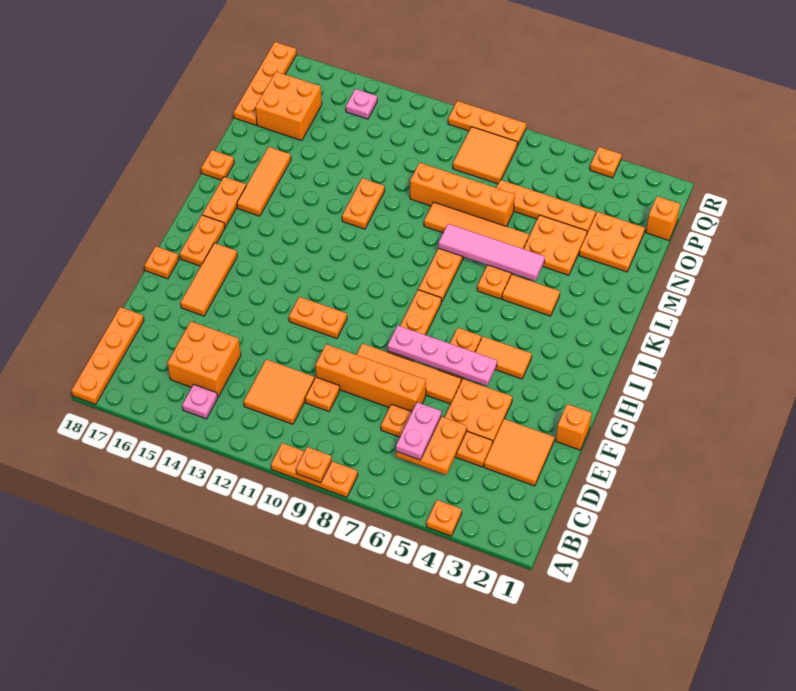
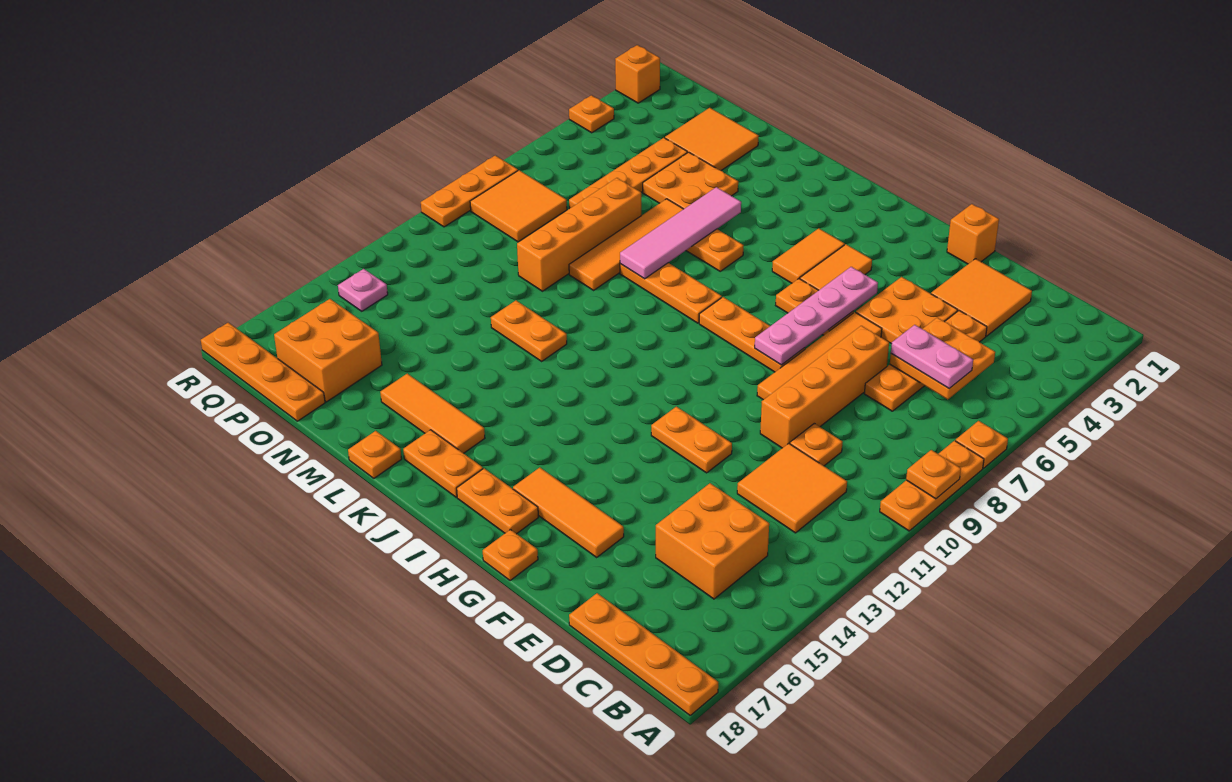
orange plate A4 level 1 -> orange plate A7 level 1
pink plate B14 level 1 -> none
orange plate G11:G12 level 1 -> orange plate F12:G12 level 1
orange tile K4:K5 level 1 -> orange tile I4:I5 level 1
orange plate N2:O3 level 1 -> orange tile N2:O3 level 1
orange brick P1 level 1 -> orange brick R2 level 1

